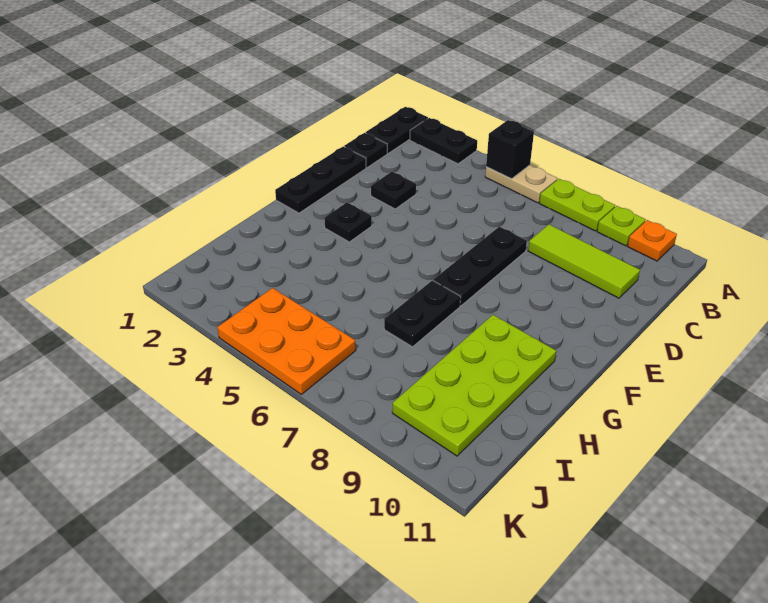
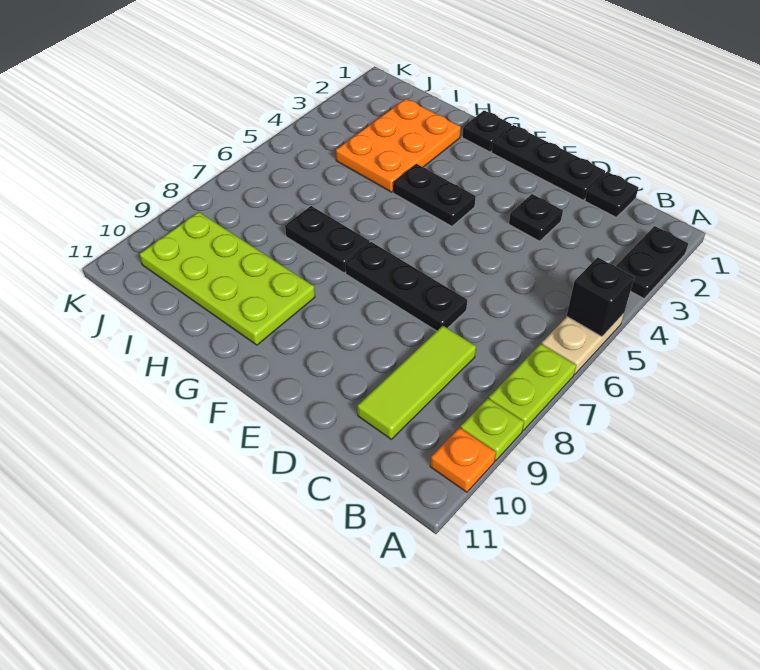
black plate A1:B1 level 1 -> black plate F4:G4 level 1
black plate F3 level 1 -> black plate G1 level 1
orange plate J4:K6 level 1 -> orange plate H2:I4 level 1

